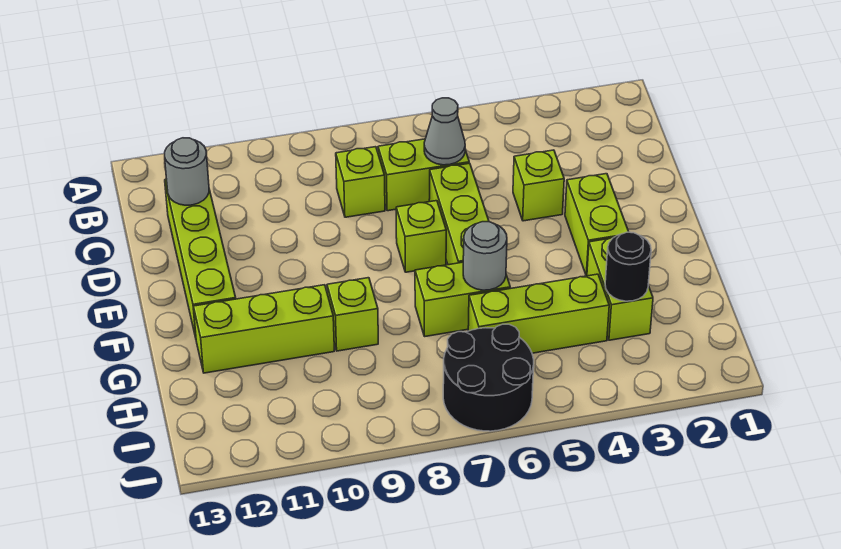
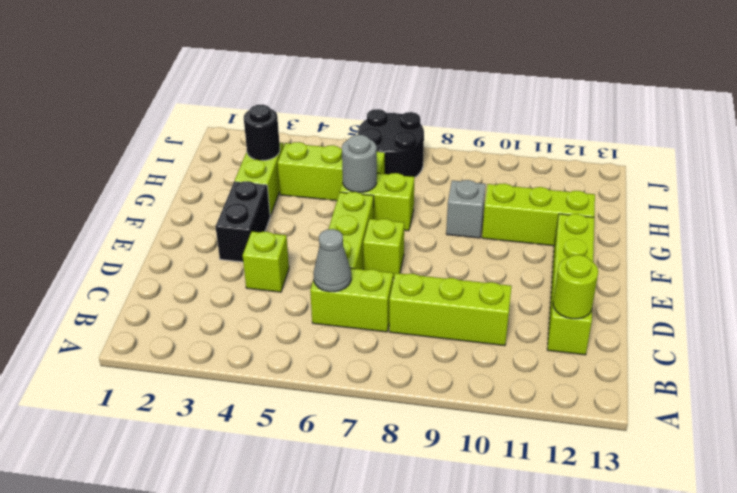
lime brick C8 level 1 -> lime brick C8:C10 level 1
grey round brick C12 level 2 -> lime round brick C12 level 2
lime brick E3:F3 level 1 -> black brick E3:F3 level 1
lime brick G9 level 1 -> grey brick G9 level 1

